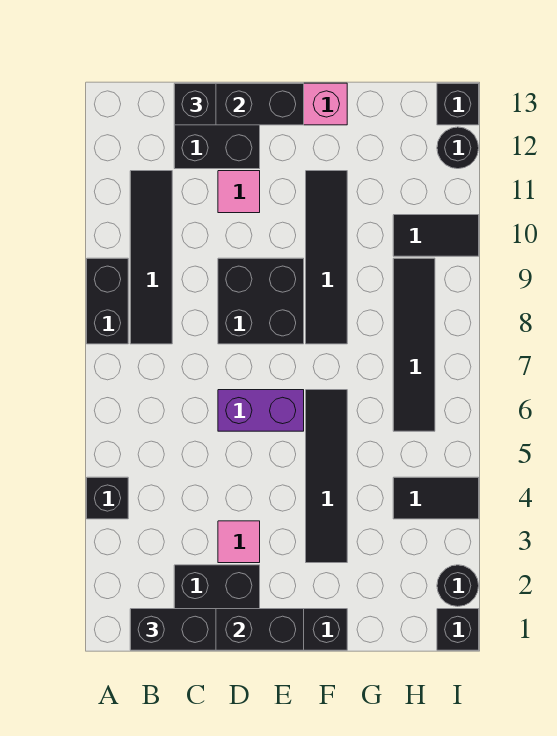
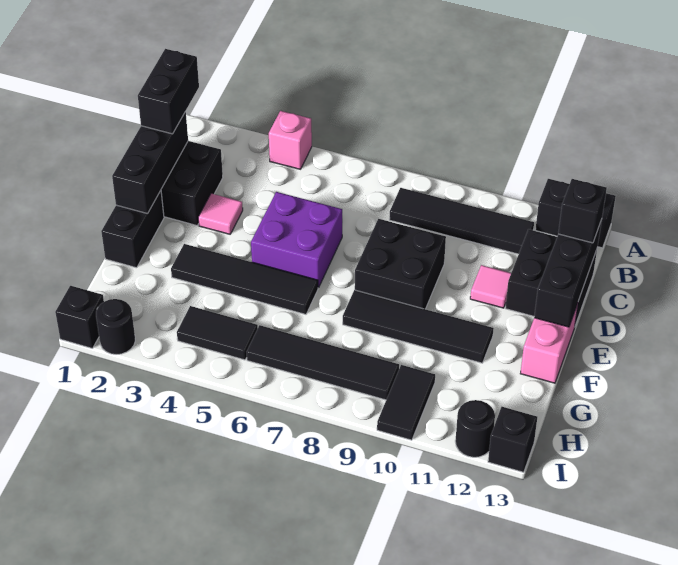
black brick A4 level 1 -> pink brick A4 level 1
black brick A8:A9 level 1 -> black brick A12:A13 level 1
purple brick D6:E6 level 1 -> purple brick D5:E6 level 1
black tile H4:I4 level 1 -> black tile H4:H5 level 1

